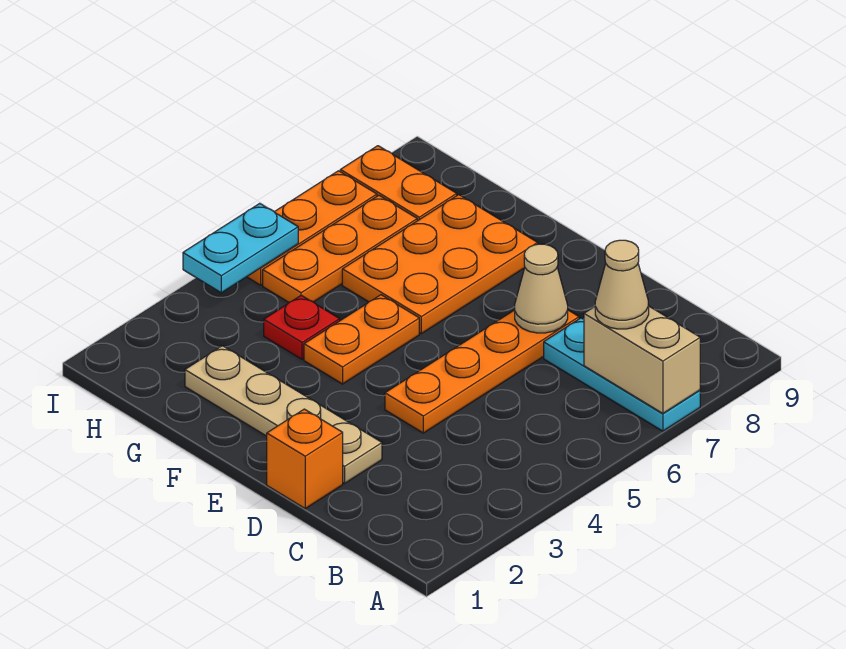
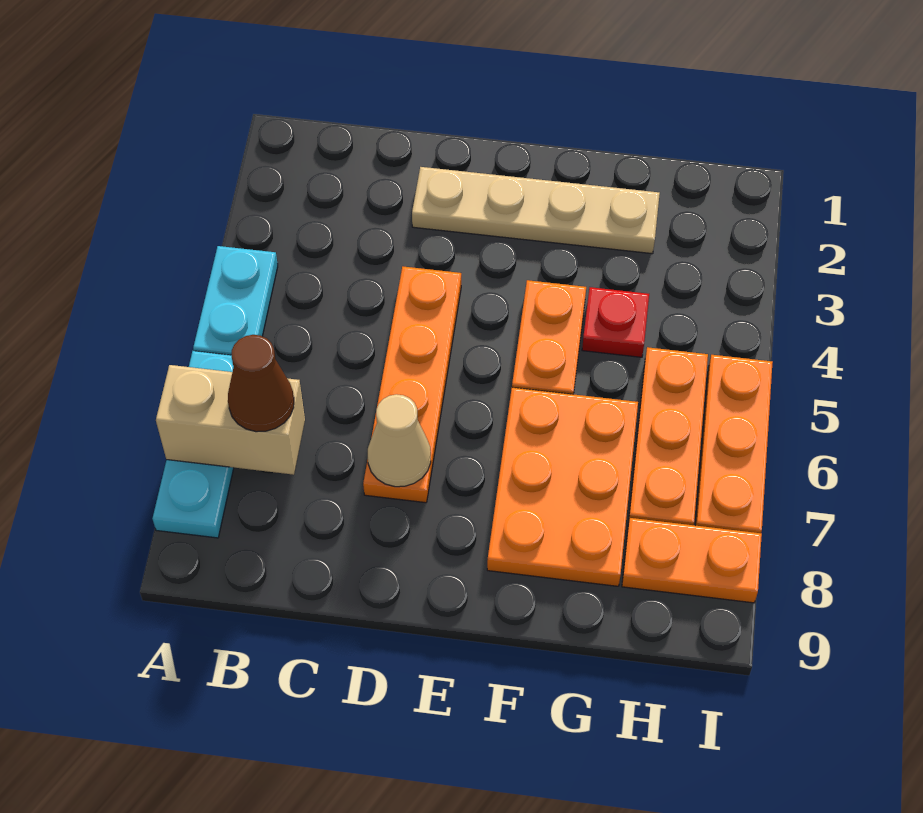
cyan plate A7:C7 level 1 -> cyan plate A6:A8 level 1
tan cone B7 level 3 -> brown cone B7 level 3
orange brick D1 level 1 -> none
cyan plate I4:I5 level 2 -> cyan plate A4:A5 level 1

